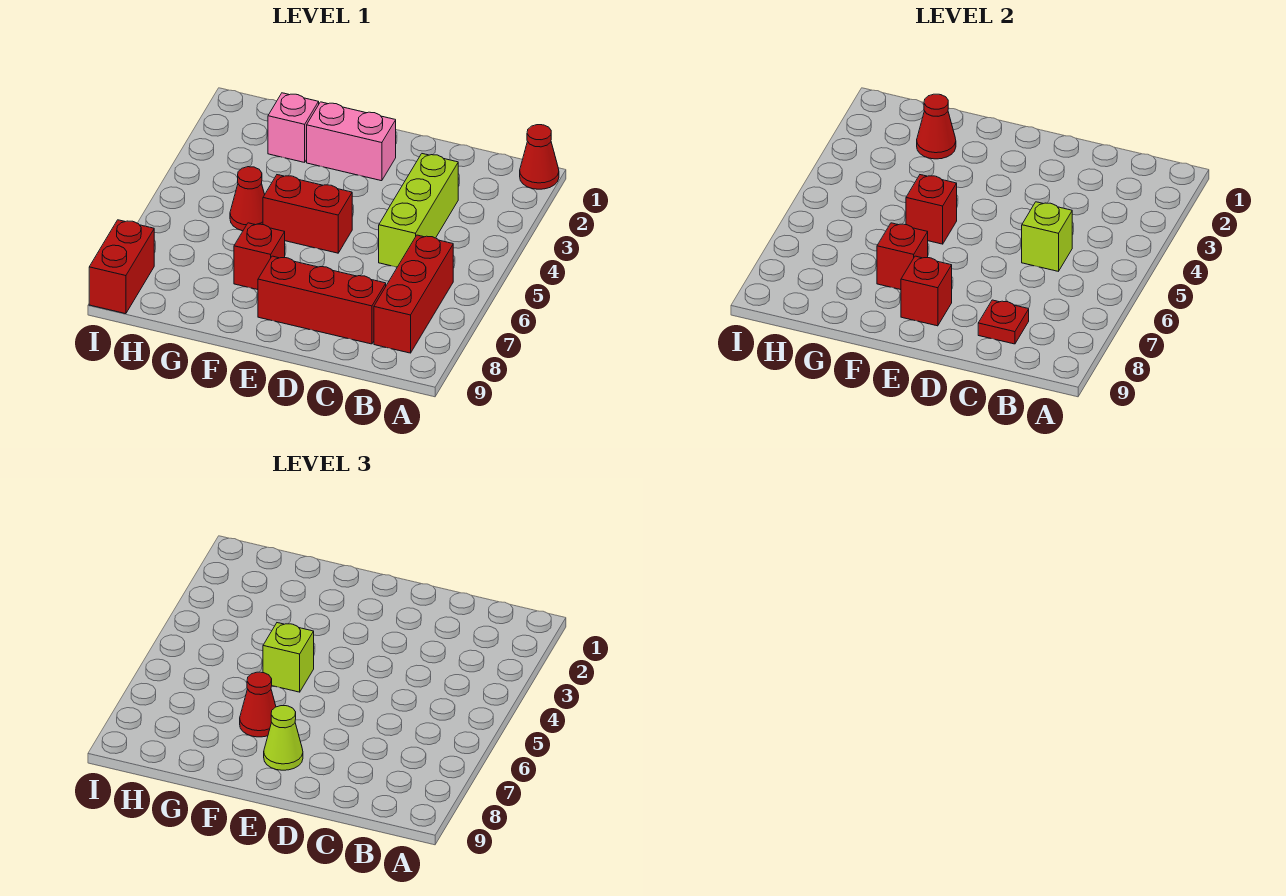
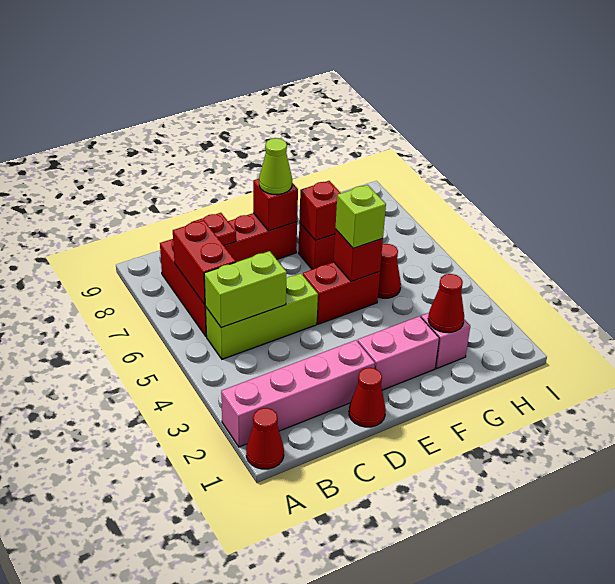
none -> pink brick A2:D2 level 1
lime brick C3:C5 level 1 -> lime brick B5:D5 level 1
lime brick C5 level 2 -> lime brick B5:C5 level 2
red cone F7 level 3 -> red cone D1 level 1
red brick I8:I9 level 1 -> red brick B6:B7 level 2

